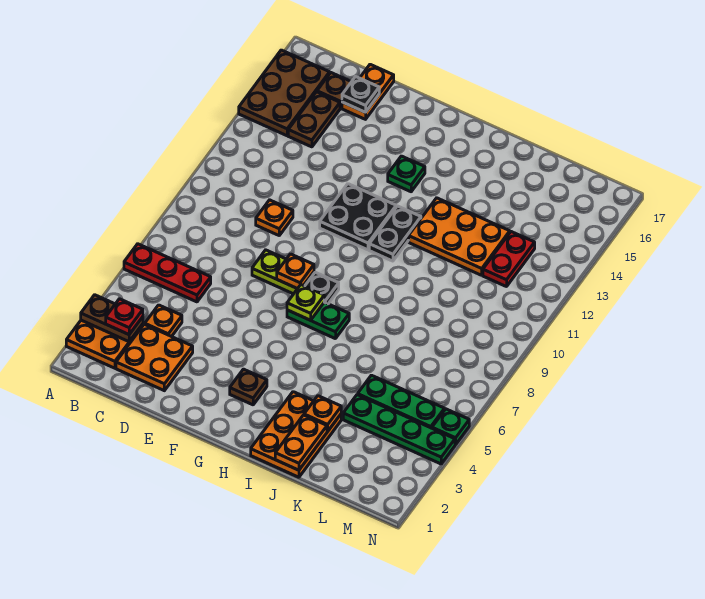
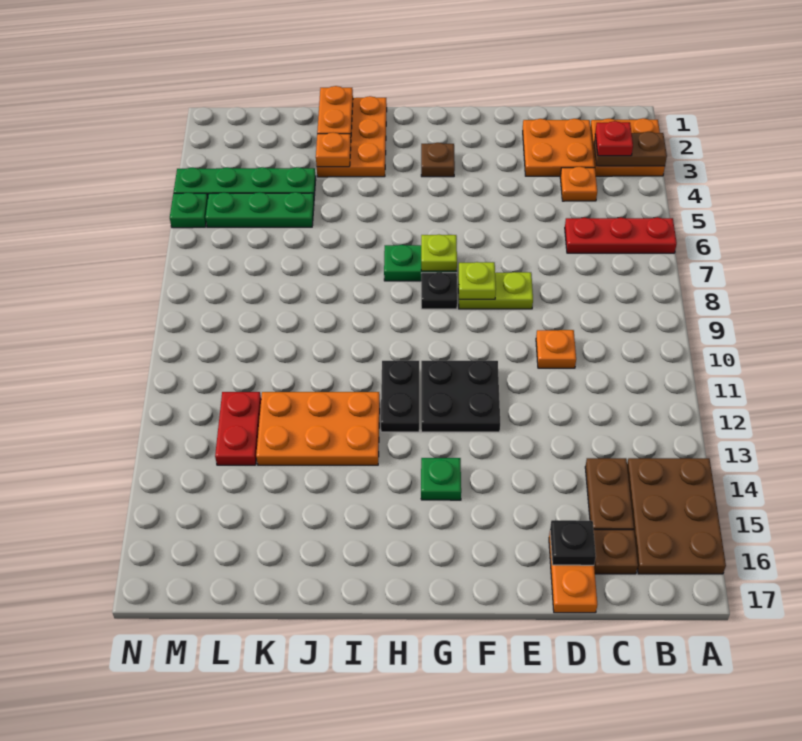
orange plate F8 level 2 -> lime plate F8 level 2

